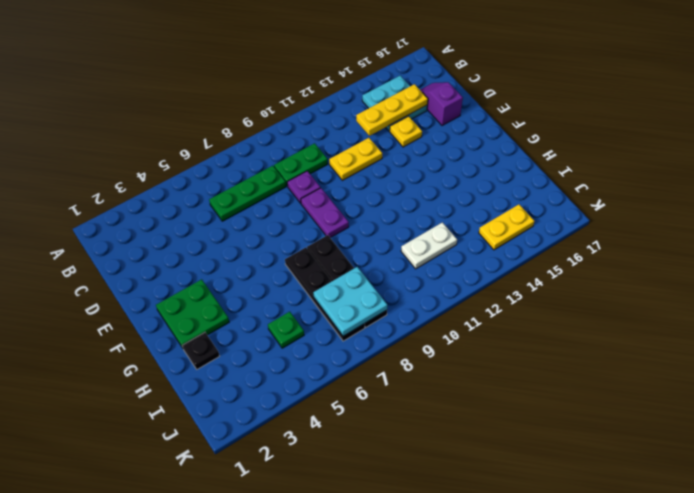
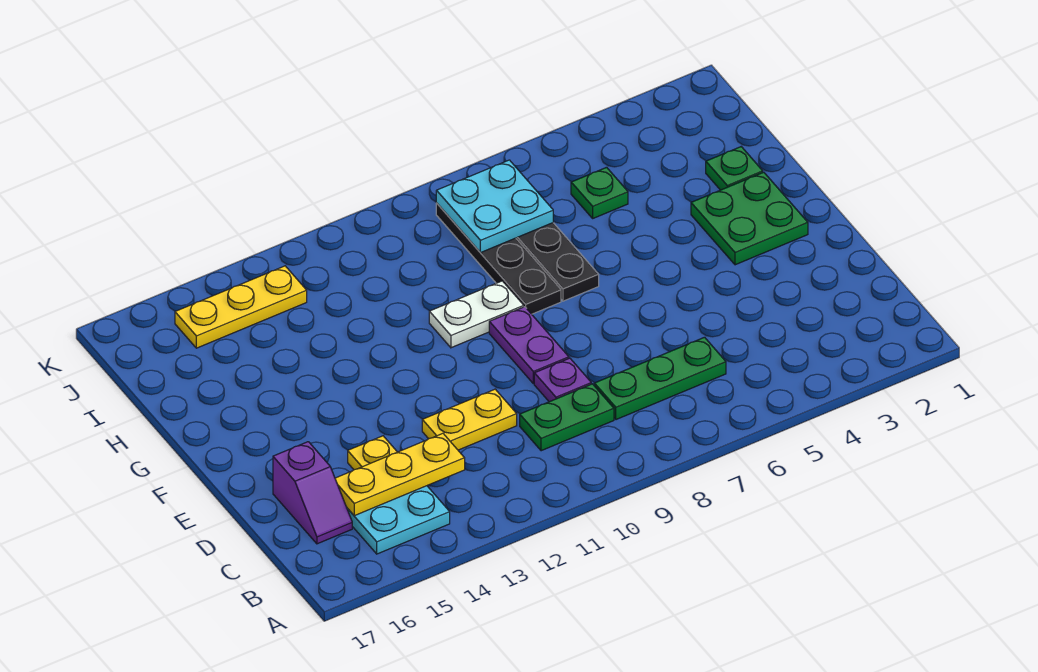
black plate H2 level 1 -> green plate H2 level 1
white plate I11:I12 level 1 -> white plate G9:G10 level 1
yellow plate J14:J15 level 1 -> yellow plate J13:J15 level 1

